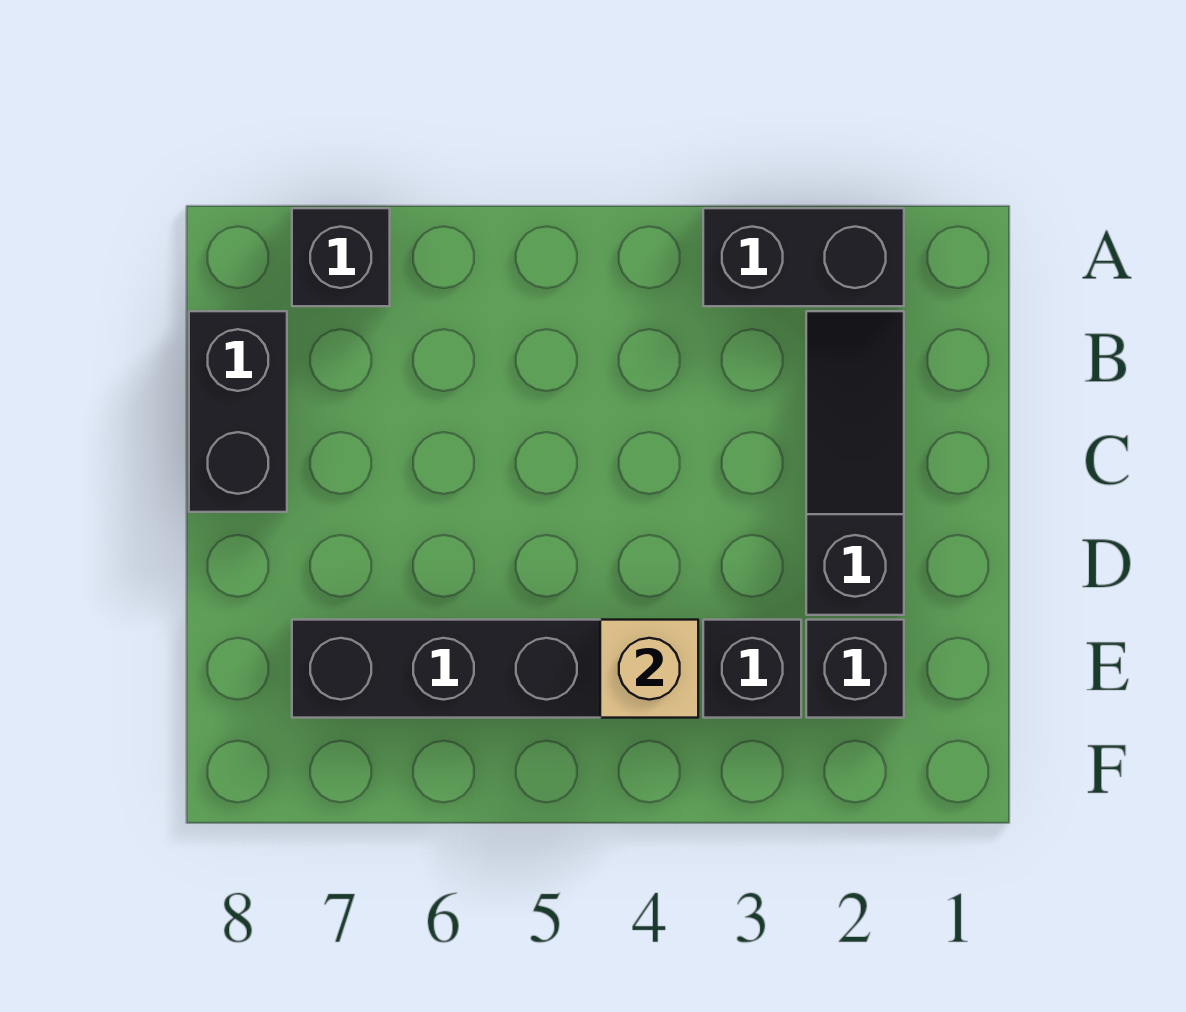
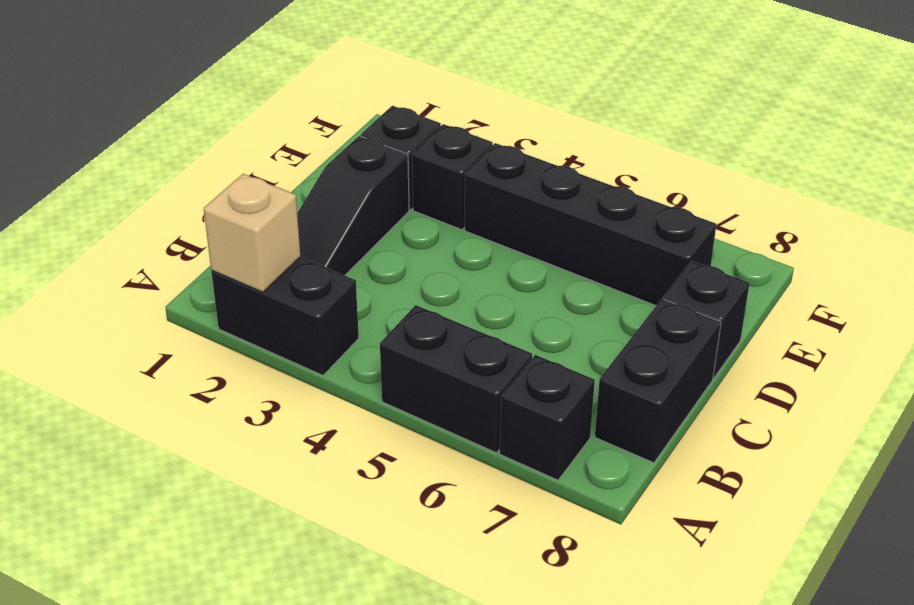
none -> black brick A5:A6 level 1
none -> black brick D8 level 1
tan brick E4 level 2 -> tan brick A2 level 2

